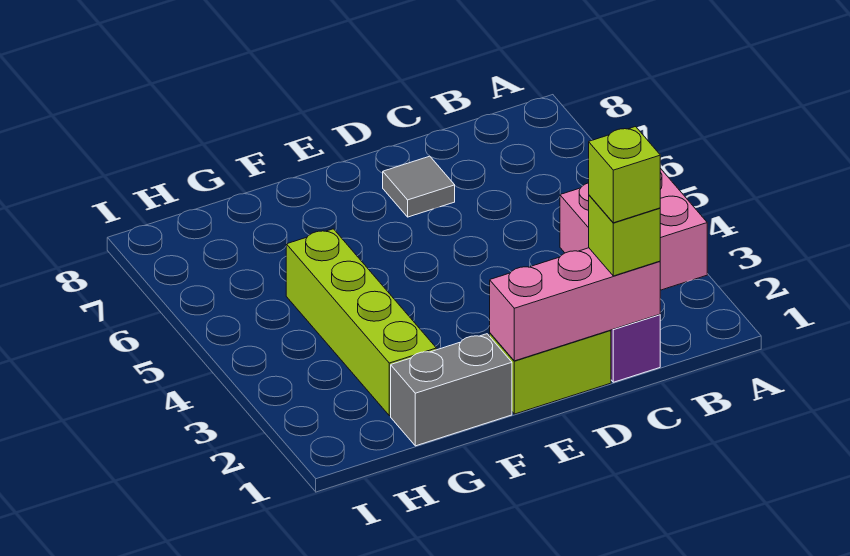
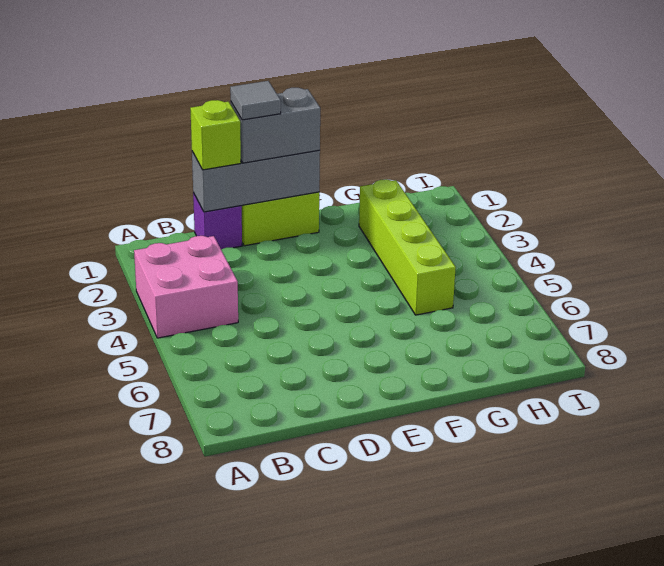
pink brick C1:E1 level 2 -> grey brick C1:E1 level 2
lime brick C1 level 4 -> none
grey tile D7 level 1 -> grey tile D1 level 4
grey brick F1:G1 level 1 -> grey brick D1:E1 level 3

